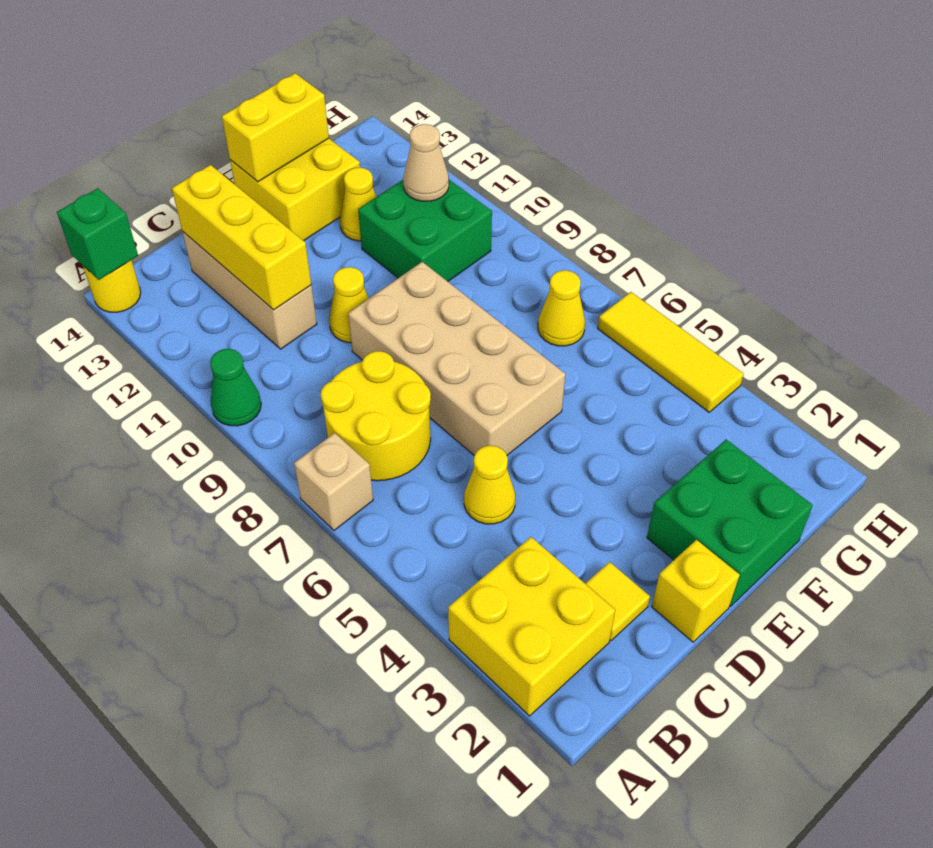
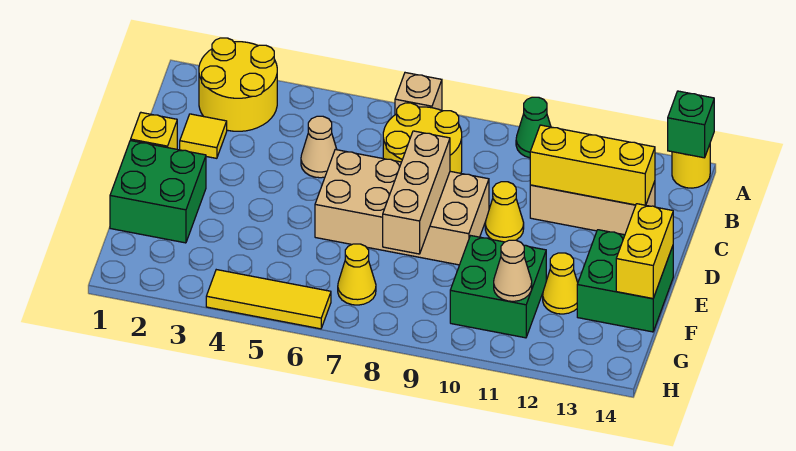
yellow brick A2:B3 level 1 -> yellow round brick A2:B3 level 1
yellow cone C5 level 1 -> tan cone C5 level 1
none -> tan brick D8:F8 level 2
yellow brick E13:F14 level 1 -> green brick E13:F14 level 1

